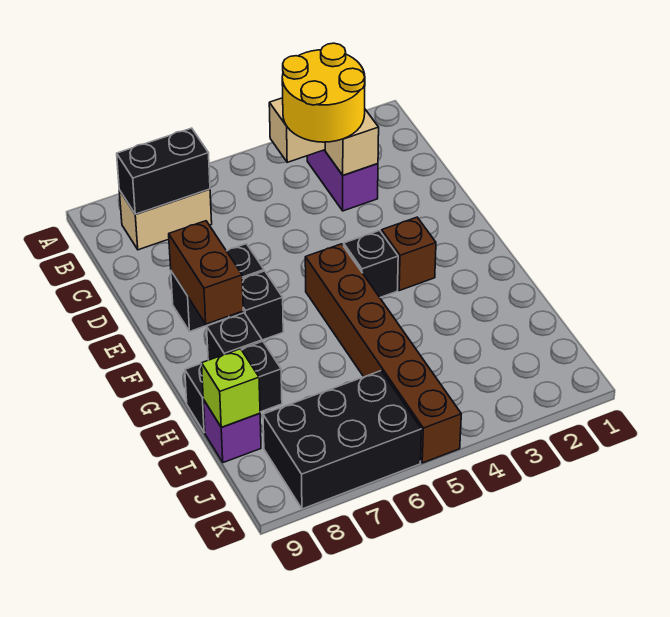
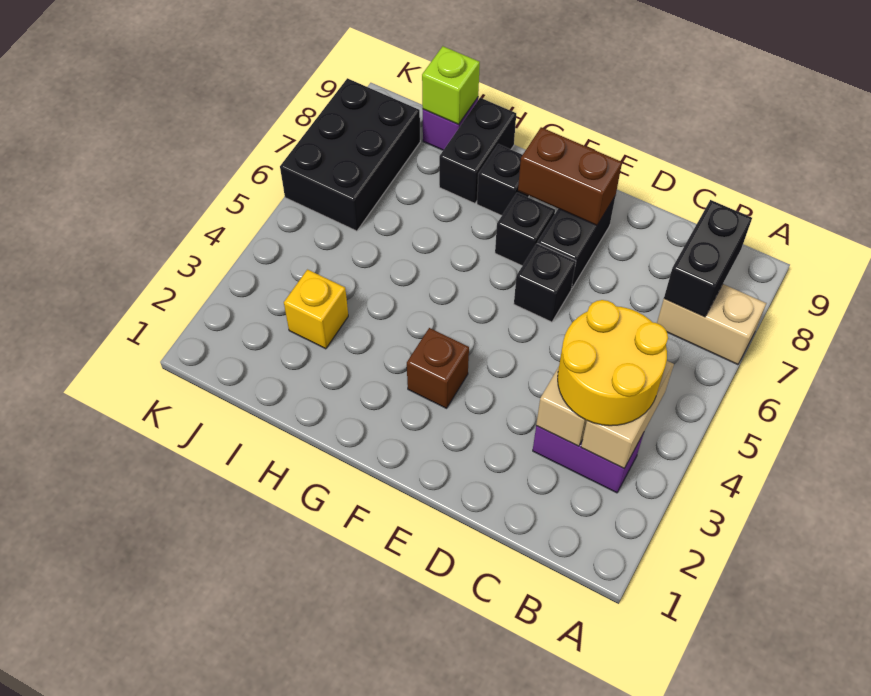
tan brick B7:B8 level 1 -> tan brick A7:B7 level 1
black brick F4 level 1 -> black brick E6 level 1
brown brick F5:K5 level 1 -> none
none -> yellow brick I3 level 1

